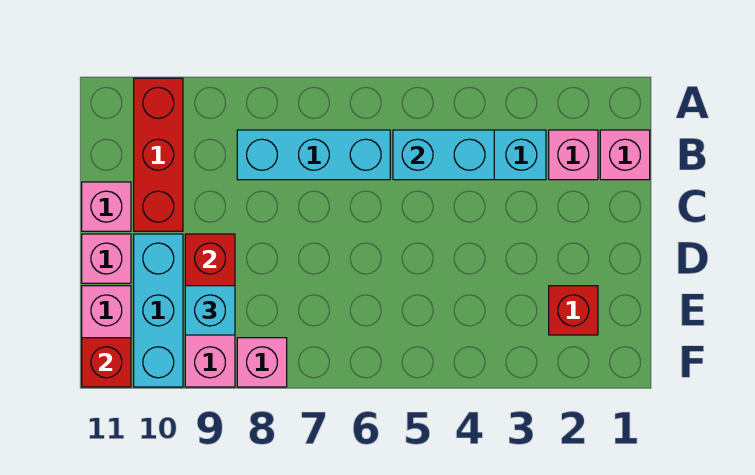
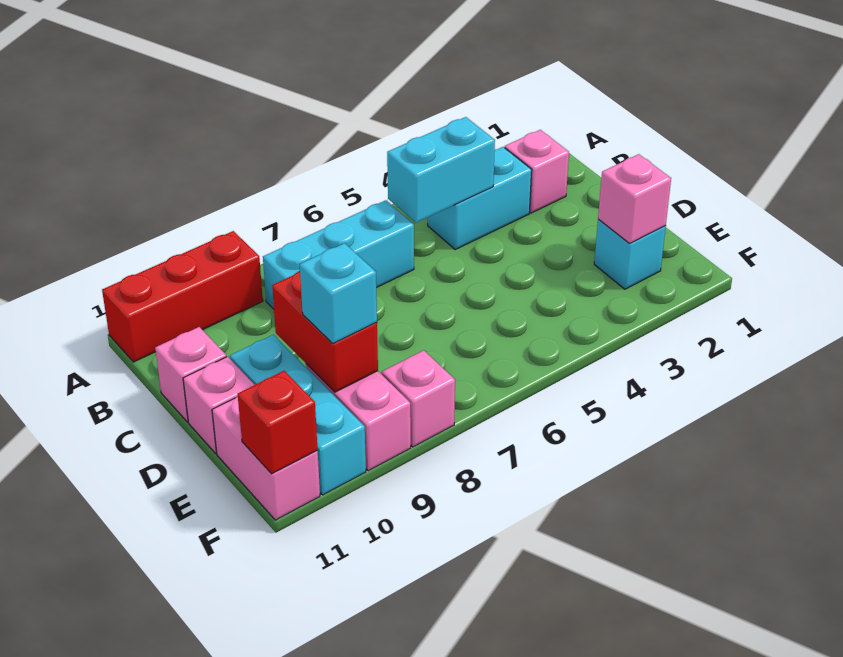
red brick A10:C10 level 1 -> red brick A9:A11 level 1
pink brick B1 level 1 -> pink brick E2 level 2
red brick E2 level 1 -> cyan brick E2 level 1

